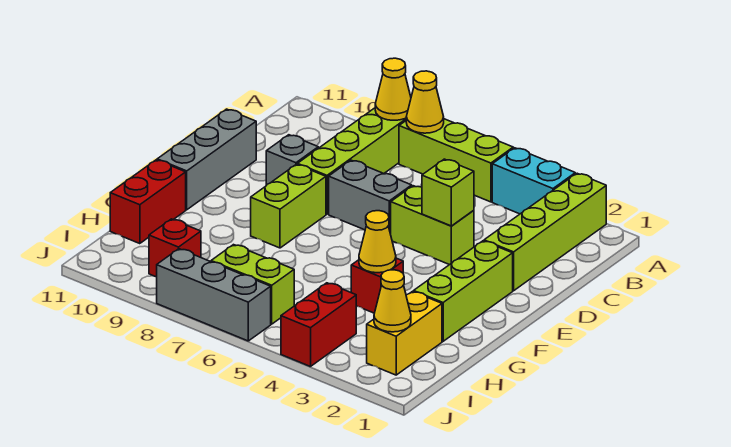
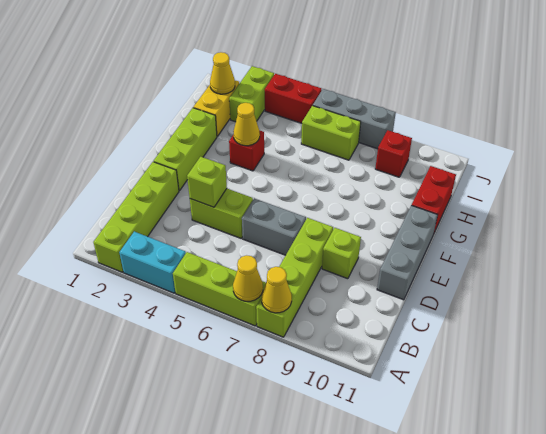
grey brick D9 level 1 -> lime brick D9 level 1
lime brick E8:F8 level 1 -> lime brick I3:J3 level 1
red brick I4:J4 level 1 -> red brick J4:J5 level 1

